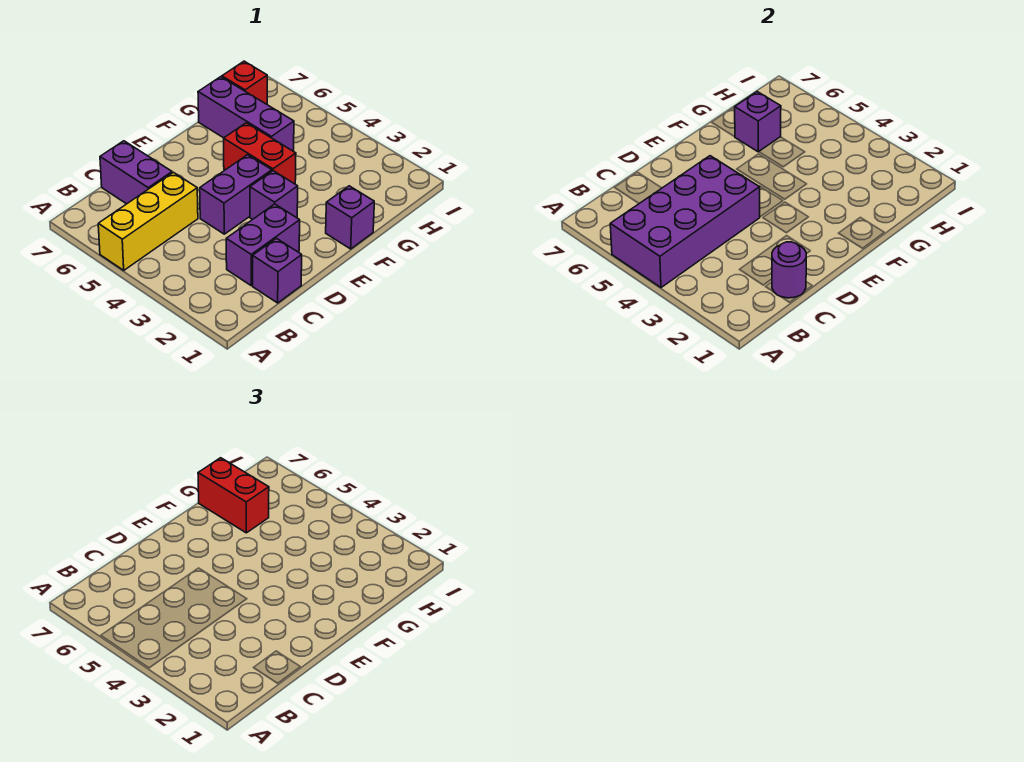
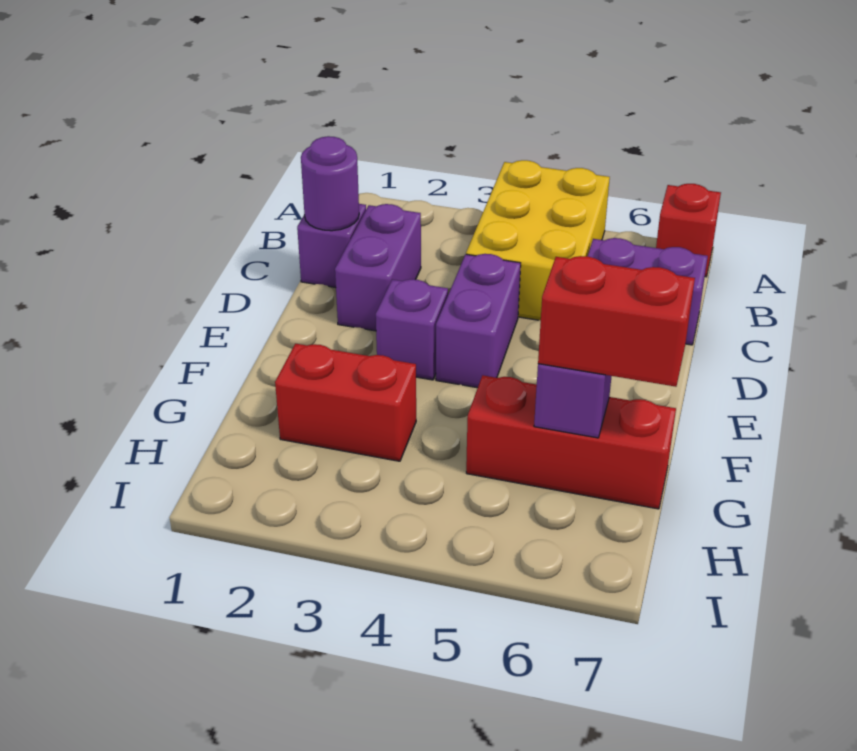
purple brick A4:D5 level 2 -> none
yellow brick A5:C5 level 1 -> yellow brick A4:C5 level 1
purple brick F1 level 1 -> none
red brick F4:F5 level 1 -> red brick G2:G3 level 1
purple brick G5:G7 level 1 -> red brick G5:G7 level 1
red brick H7 level 1 -> red brick A7 level 1

